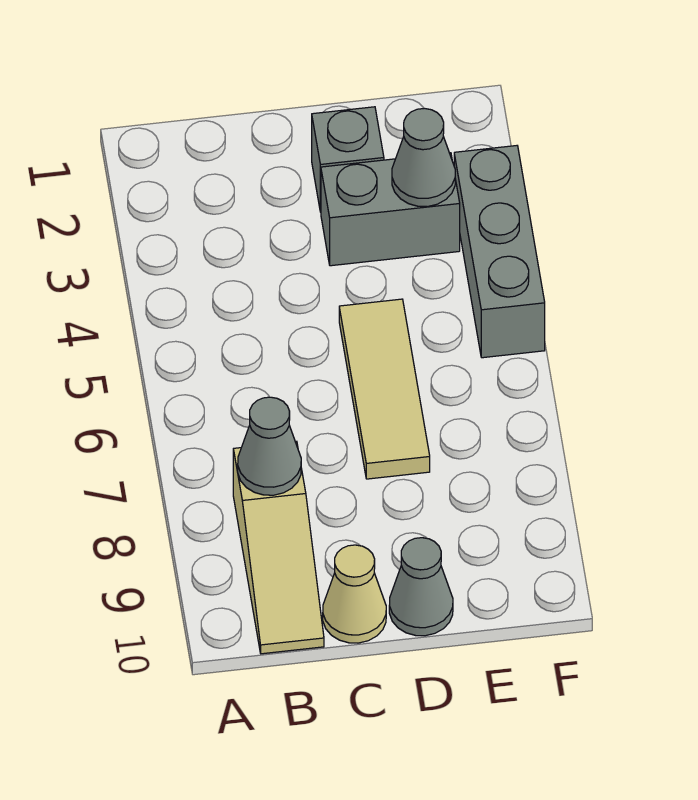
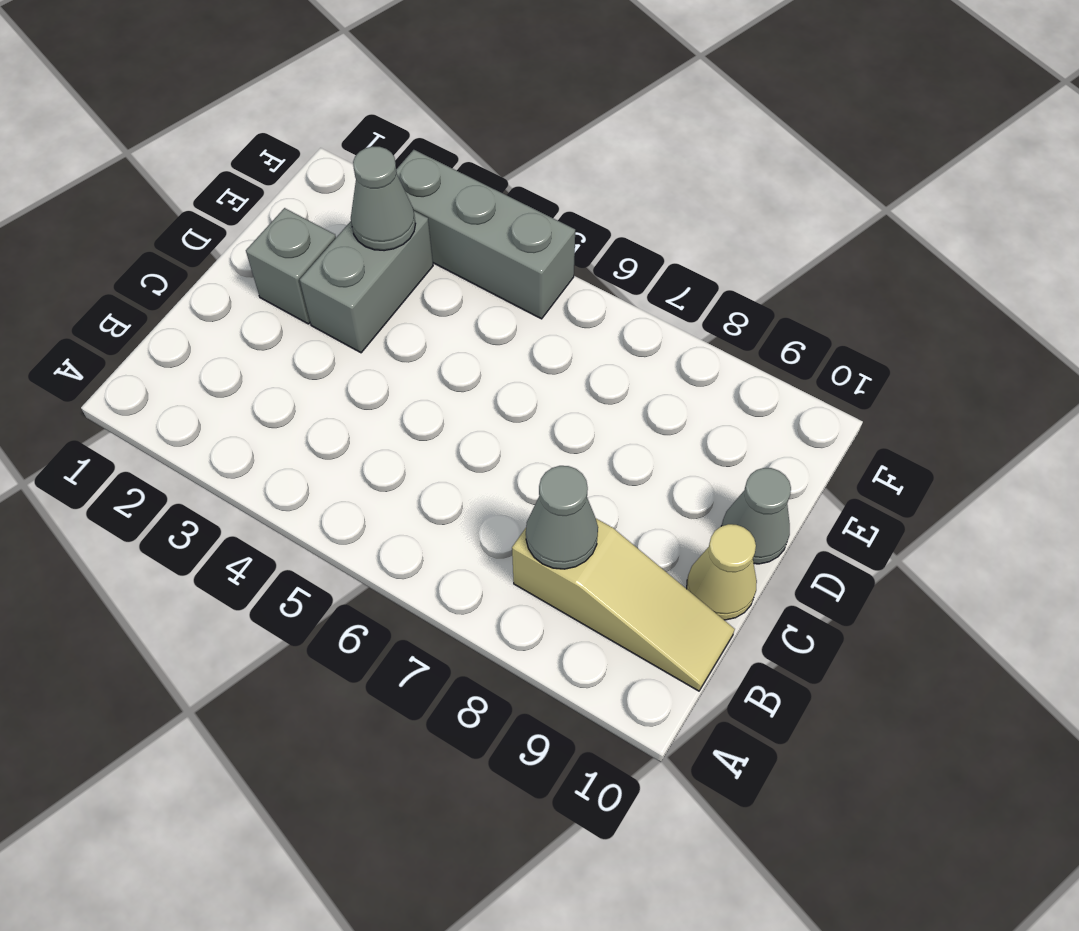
tan tile D5:D7 level 1 -> none

